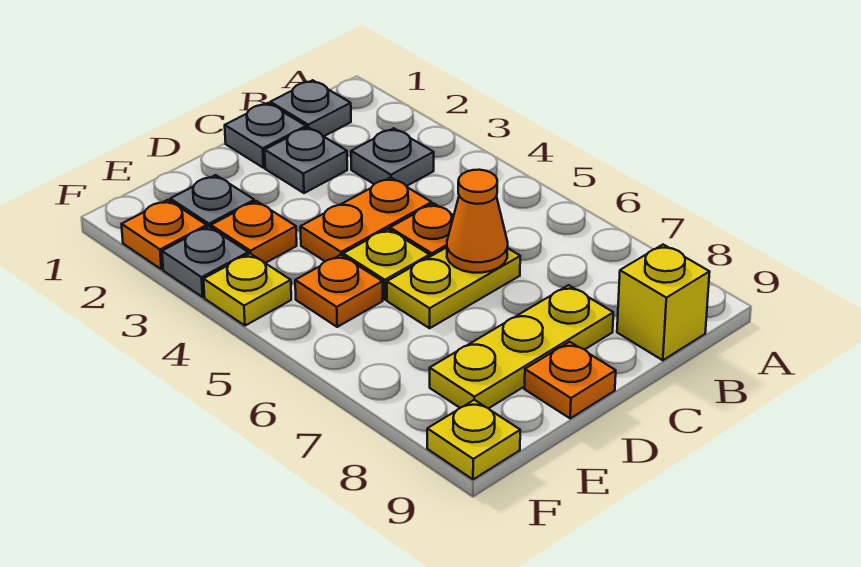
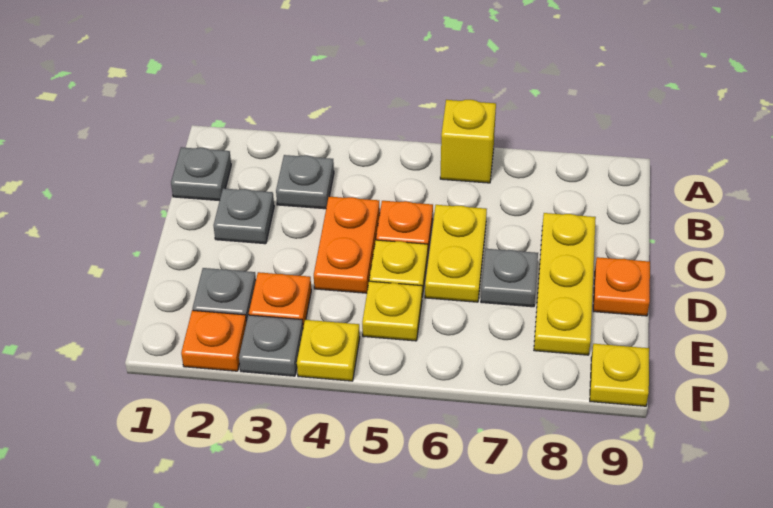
yellow brick B9 level 1 -> yellow brick A6 level 1
grey plate C1 level 1 -> grey plate D7 level 1
orange cone C6 level 2 -> none
orange plate E5 level 1 -> yellow plate E5 level 1

